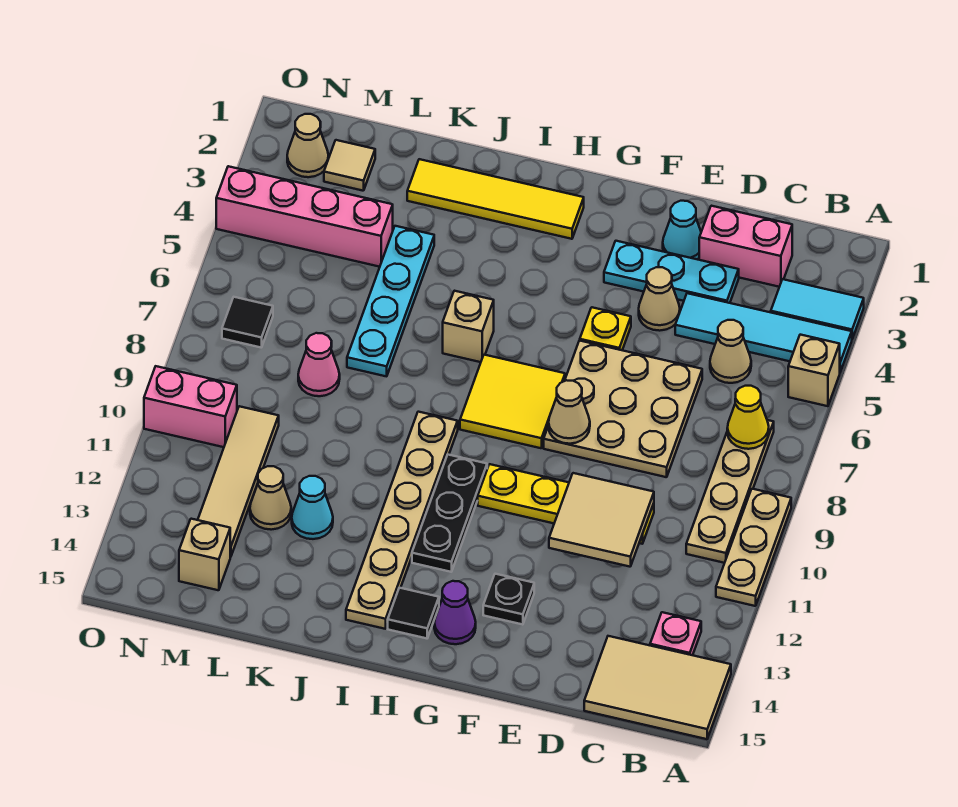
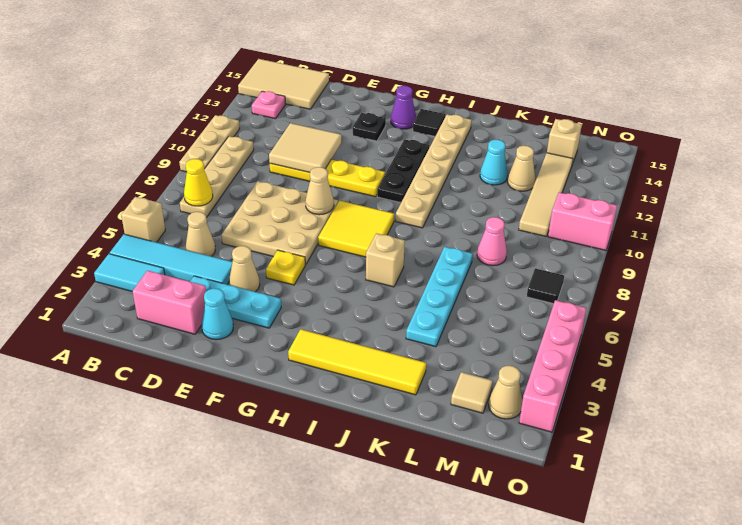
pink brick L4:O4 level 1 -> pink brick O2:O5 level 1

